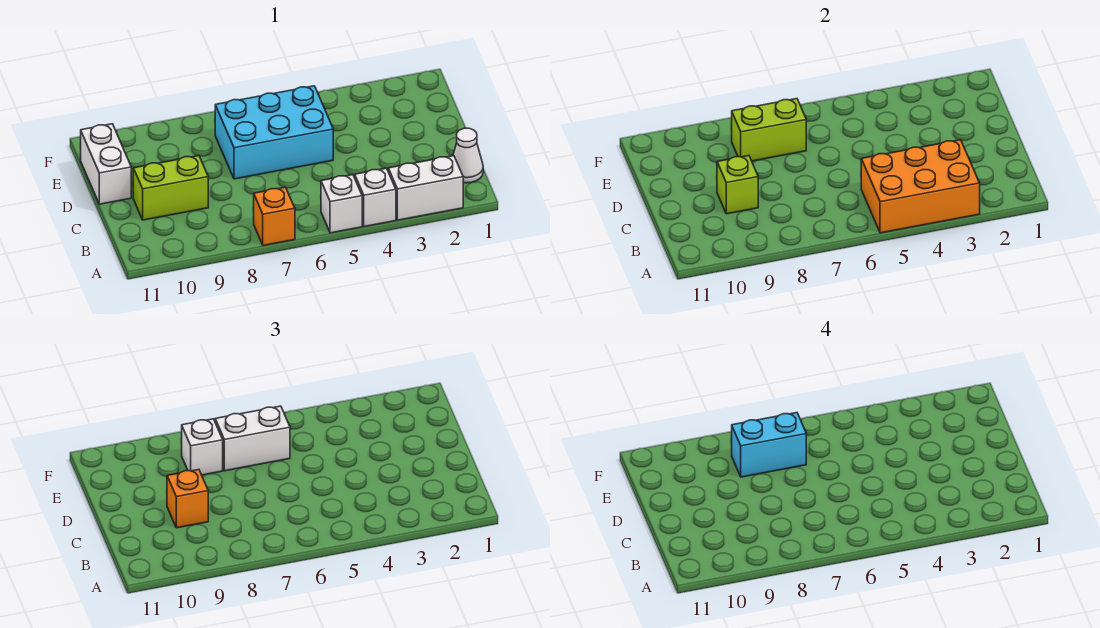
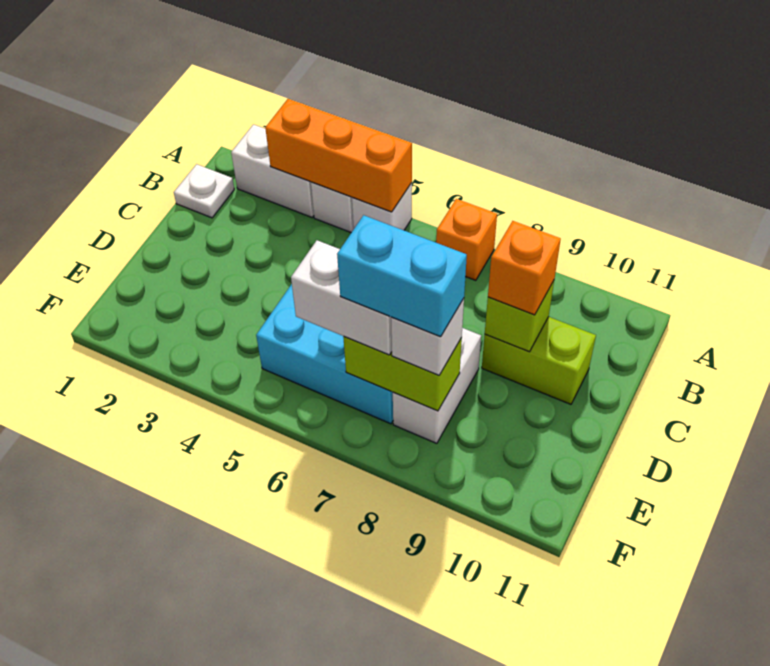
orange brick A3:B5 level 2 -> orange brick A3:A5 level 2
white cone B1 level 1 -> white plate B1 level 1
white brick D11:E11 level 1 -> white brick D8:E8 level 1

